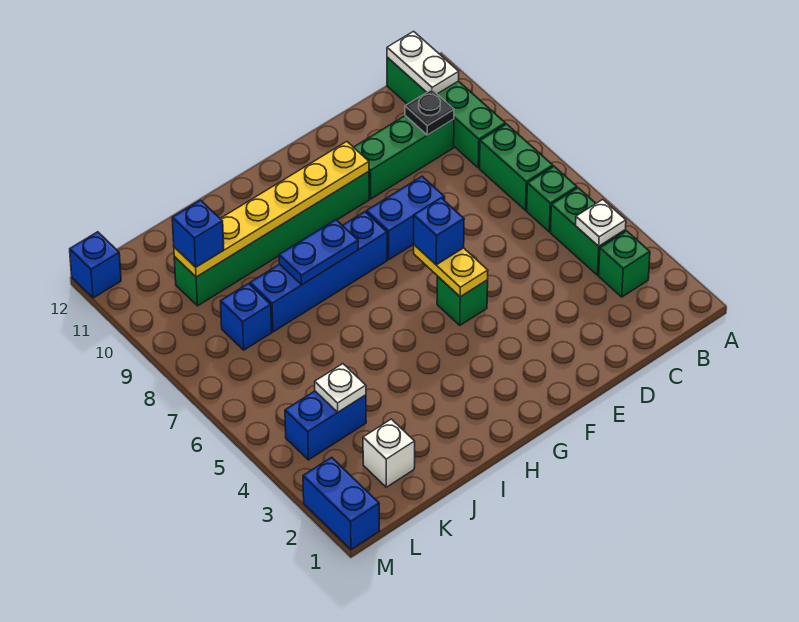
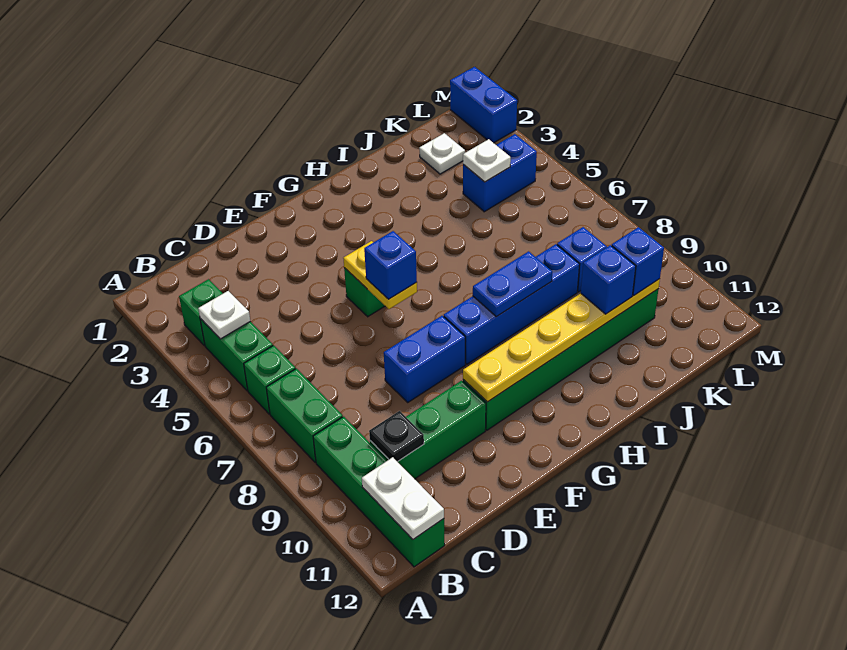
white brick K2 level 1 -> white plate K2 level 1
blue brick M12 level 1 -> blue brick J10 level 3

